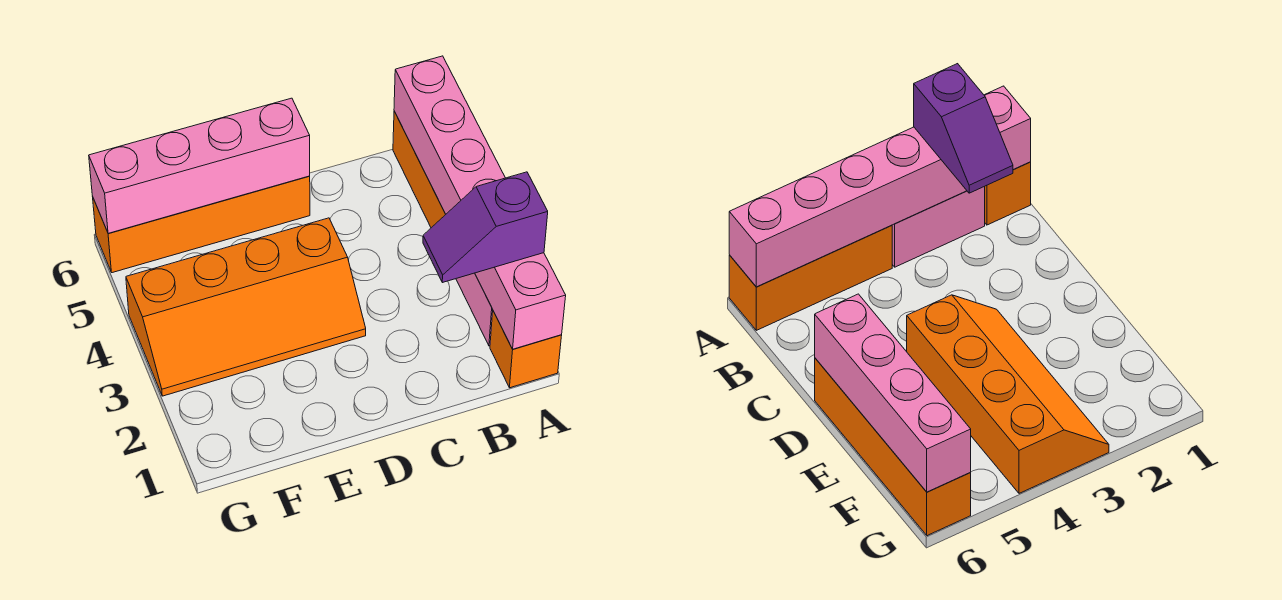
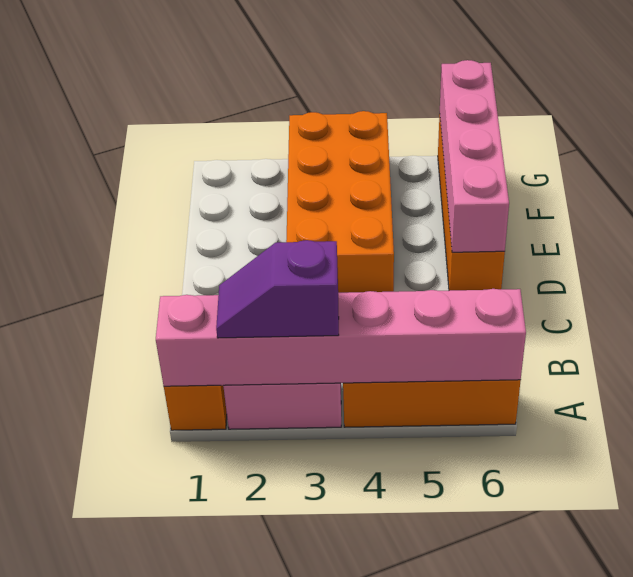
purple slope A2:B2 level 3 top A -> purple slope A2:A3 level 3 top 3
orange slope D3:G4 level 1 top 4 -> orange brick D3:G4 level 1

